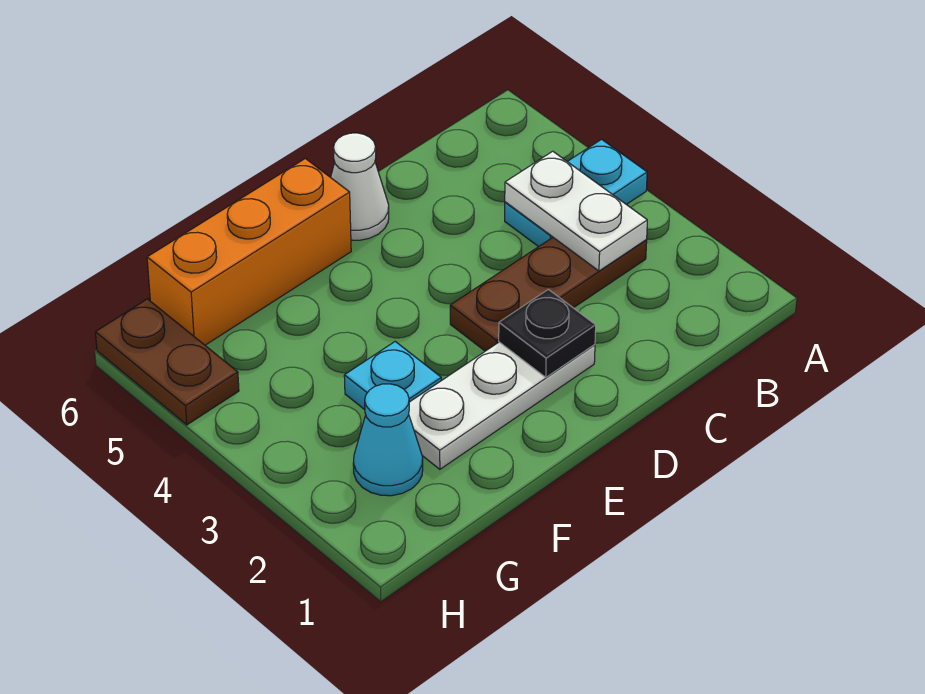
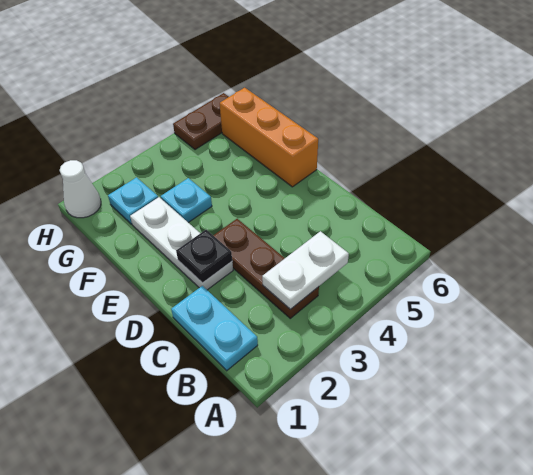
cyan plate A4:B4 level 1 -> cyan plate B1:C1 level 1
white cone D6 level 1 -> white cone H1 level 1
cyan cone G2 level 1 -> cyan plate G2 level 1

